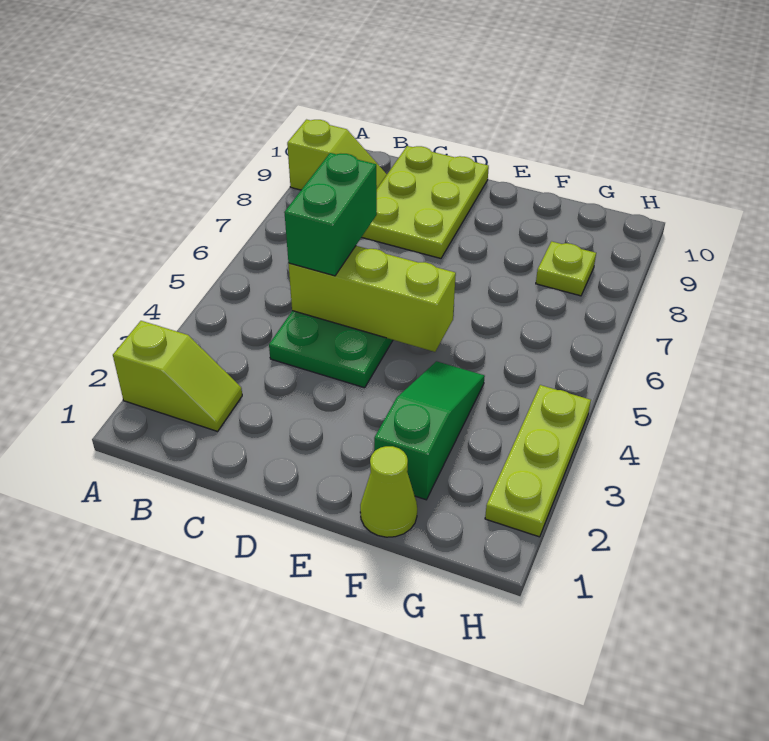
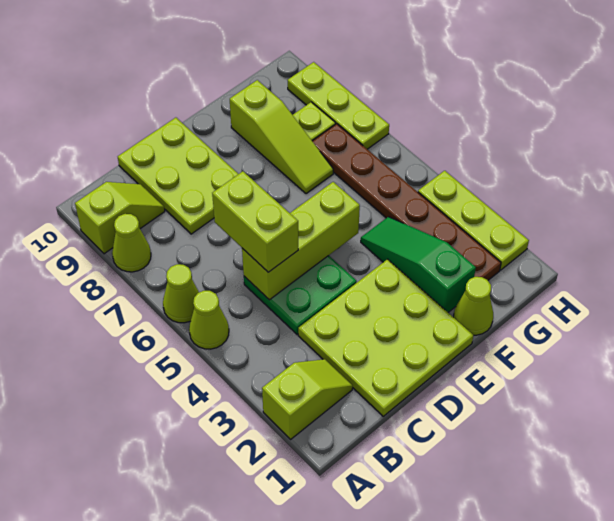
none -> lime cone A5 level 1
none -> lime cone A6 level 1
none -> lime cone A8 level 1
none -> lime plate C1:E3 level 1
green brick C5:C6 level 3 -> lime brick C5:C6 level 3
none -> lime slope F7:F9 level 1 top 9
none -> brown plate G2:G7 level 1
none -> lime plate H7:H9 level 1

